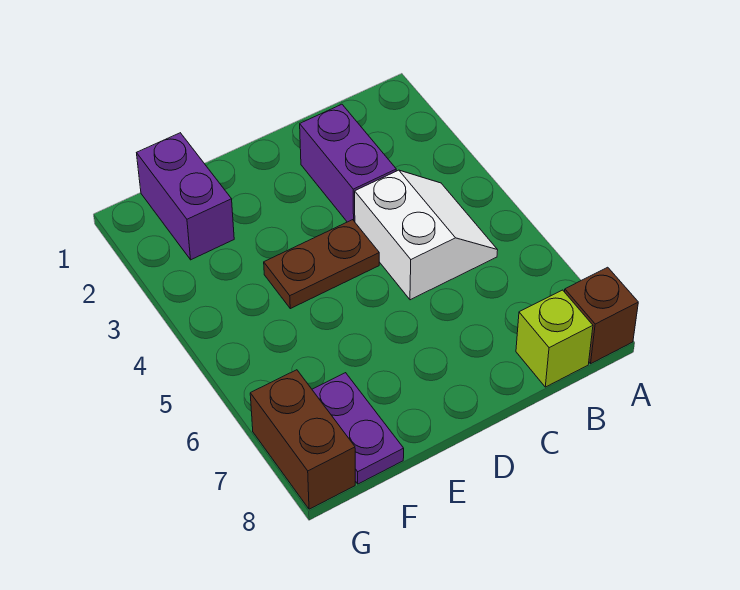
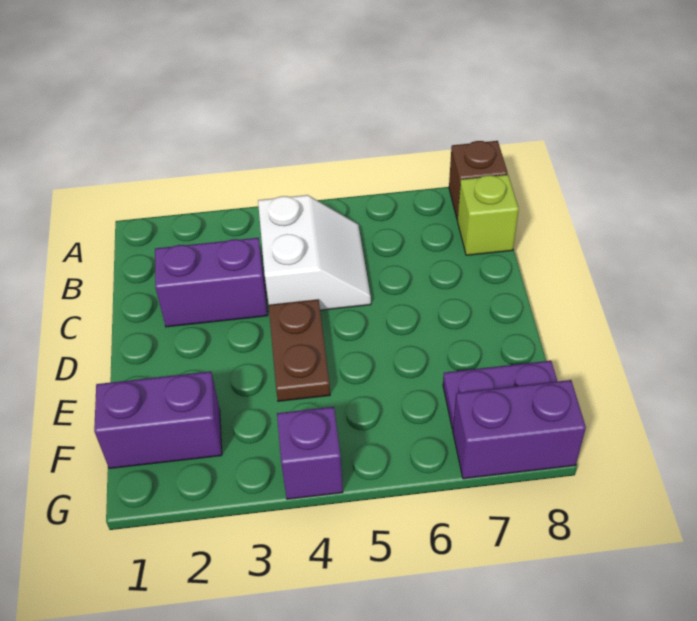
white slope B4:C5 level 1 top C -> white slope B4:C5 level 1 top 4
none -> purple brick G4 level 1
brown brick G7:G8 level 1 -> purple brick G7:G8 level 1

